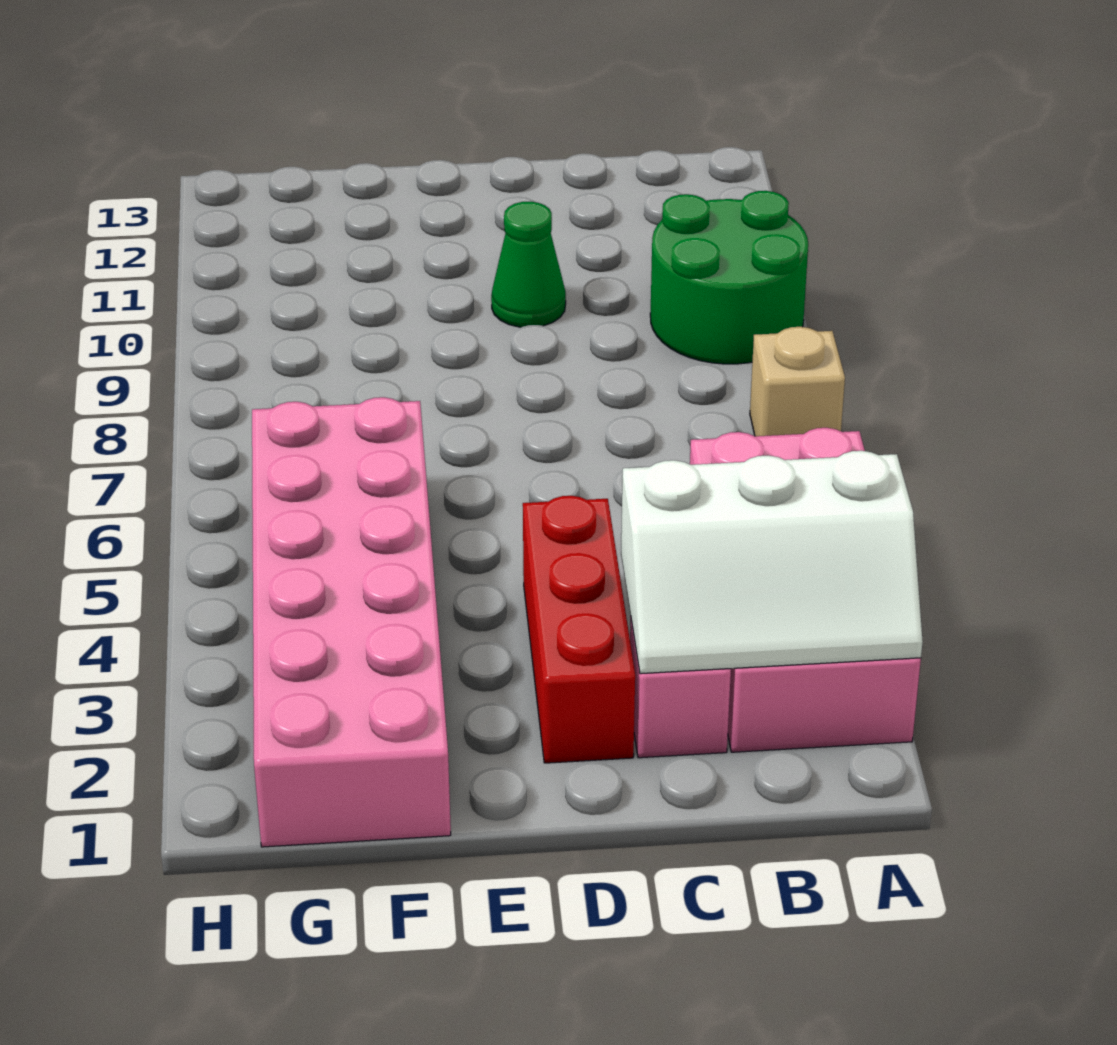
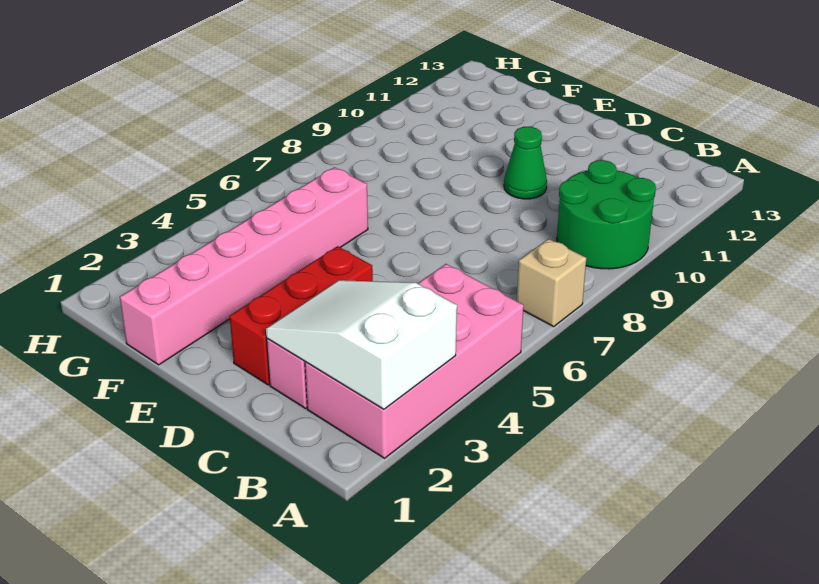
white slope A2:C3 level 2 top 3 -> white slope A2:C3 level 2 top A
pink brick F1:G6 level 1 -> pink brick F1:F6 level 1

